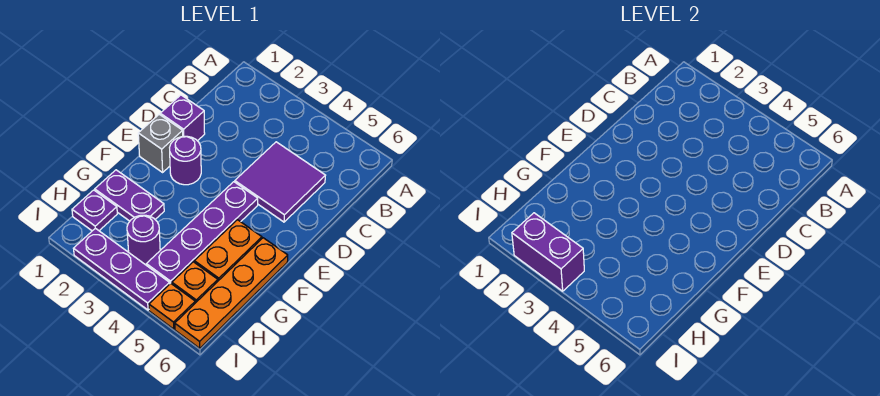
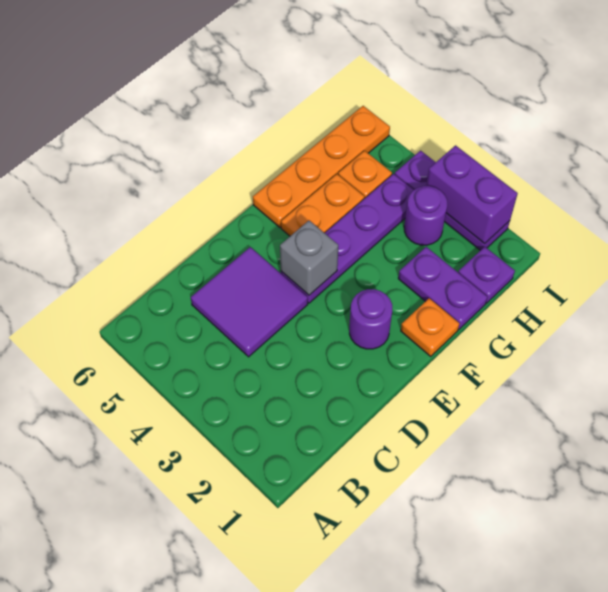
purple brick D1 level 1 -> none
grey brick E1 level 1 -> grey brick E4 level 2
orange plate I5 level 1 -> orange plate F1 level 1

